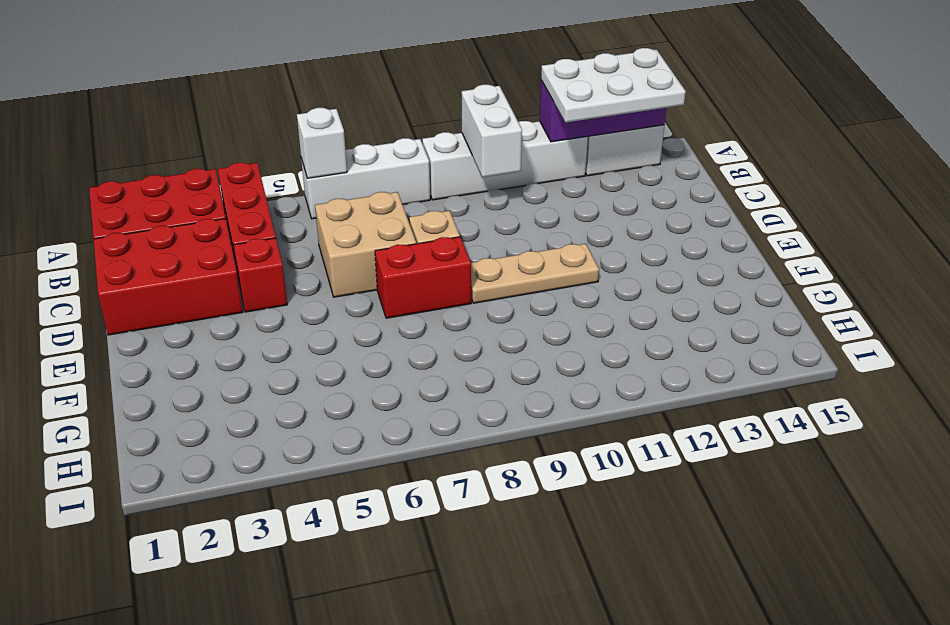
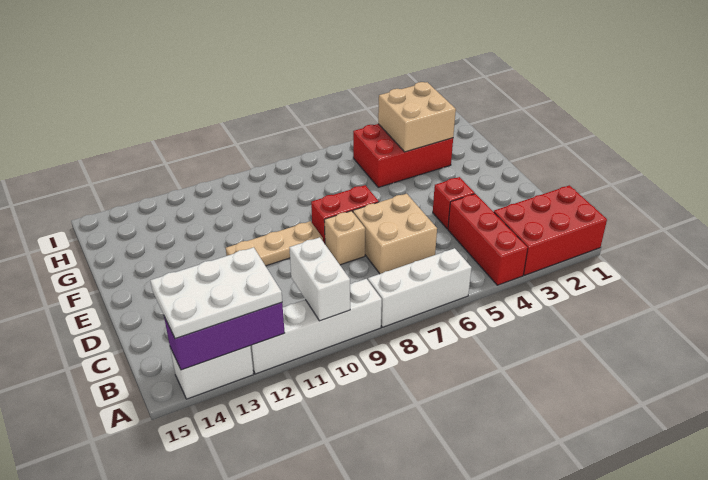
white brick A6 level 2 -> none
red brick C1:D3 level 1 -> red brick G3:H5 level 1
none -> tan brick G3:H4 level 2

